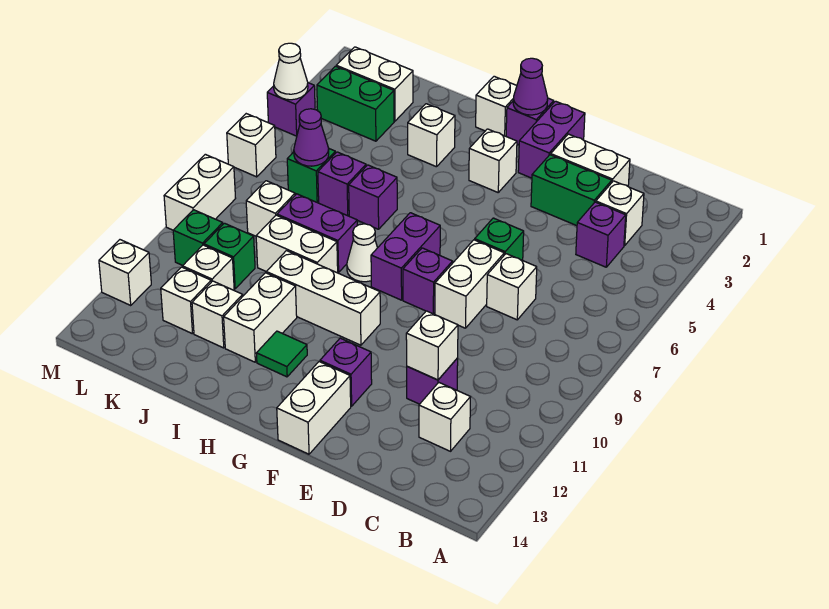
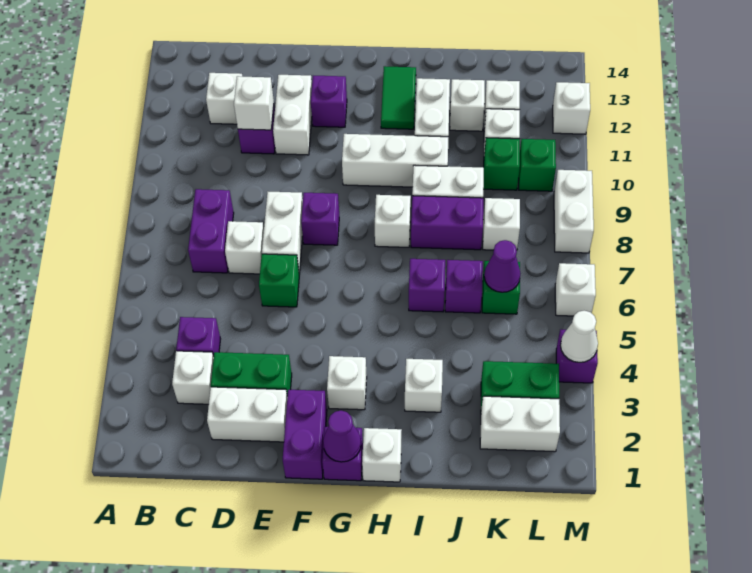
white brick F13:F14 level 1 -> white brick E11:E12 level 1
purple brick G7:G8 level 1 -> purple brick C7:C8 level 1
white cone H8 level 1 -> white brick H8 level 1
green tile H12 level 1 -> green tile H12:H13 level 1

